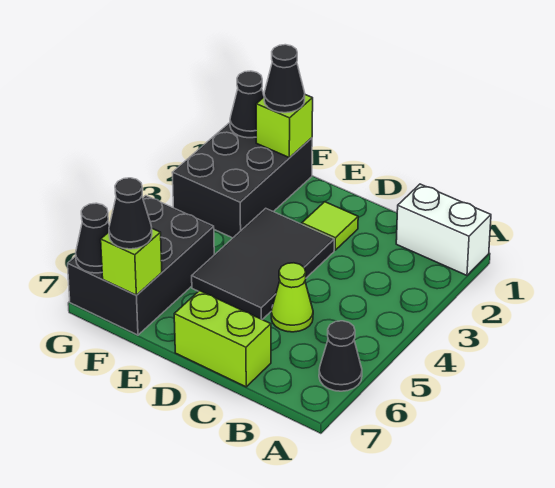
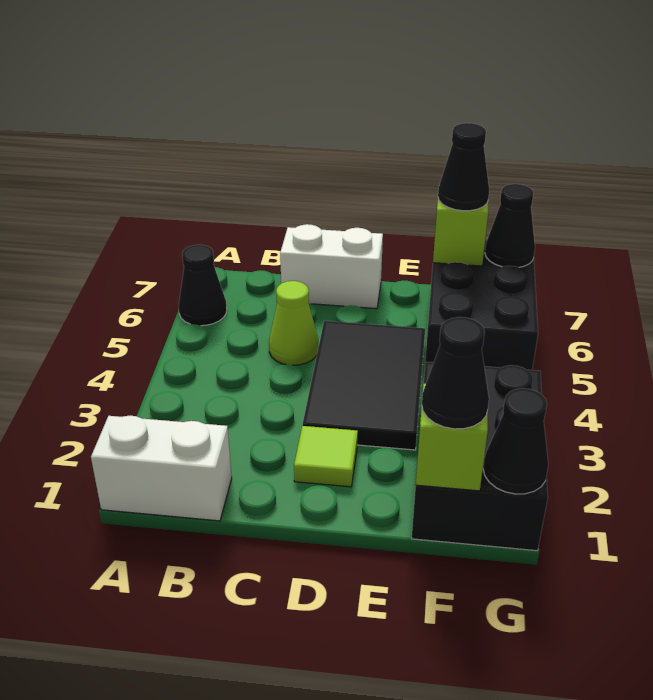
lime brick C7:D7 level 1 -> white brick C7:D7 level 1

